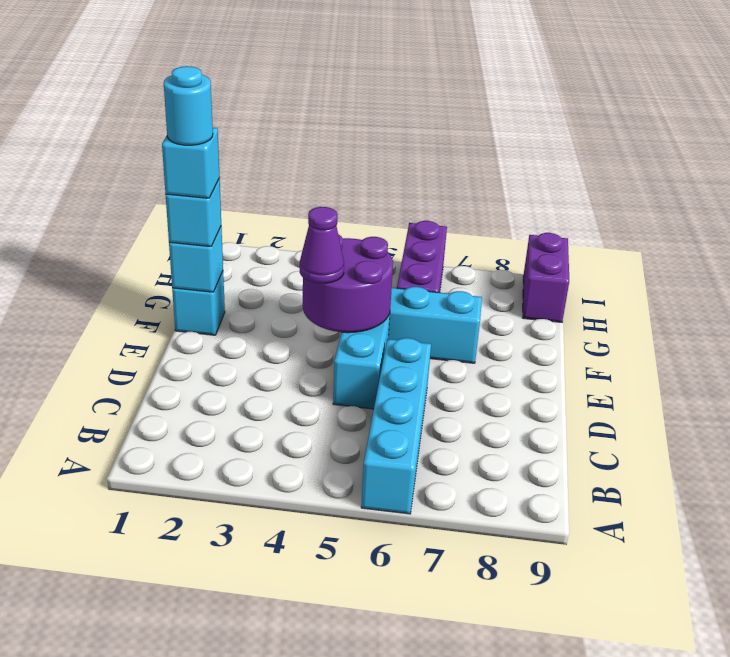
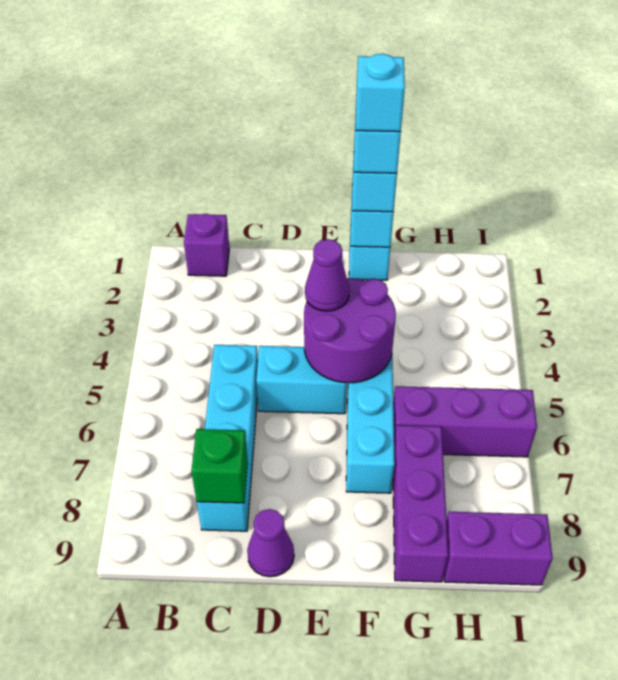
cyan brick A6:D6 level 1 -> cyan brick C5:C8 level 1
none -> purple brick B1 level 1
none -> green brick C8 level 2
none -> purple cone D9 level 1
cyan round brick F1 level 5 -> cyan brick F1 level 5
none -> purple brick G7:G9 level 1

